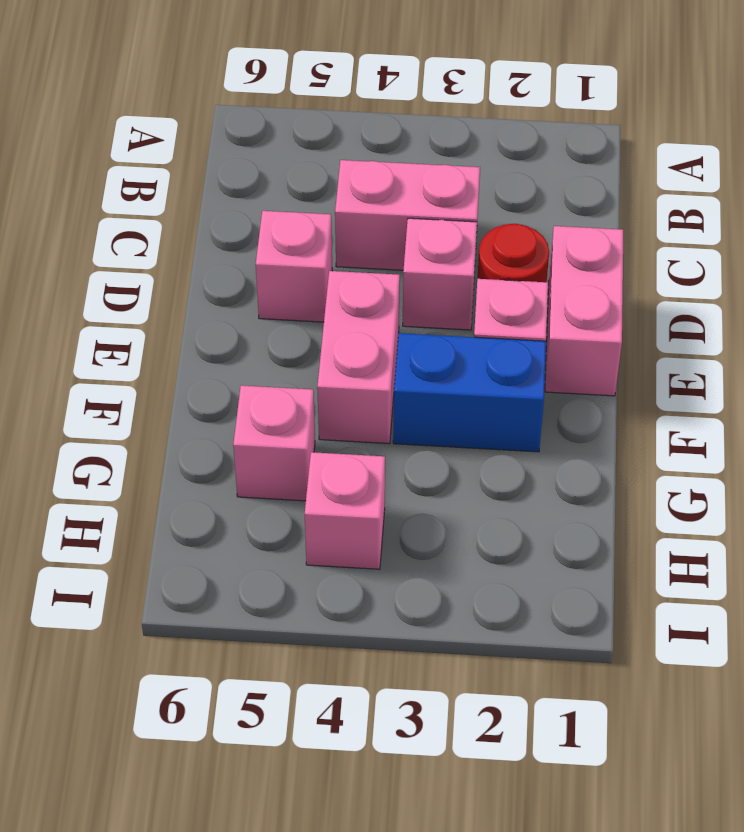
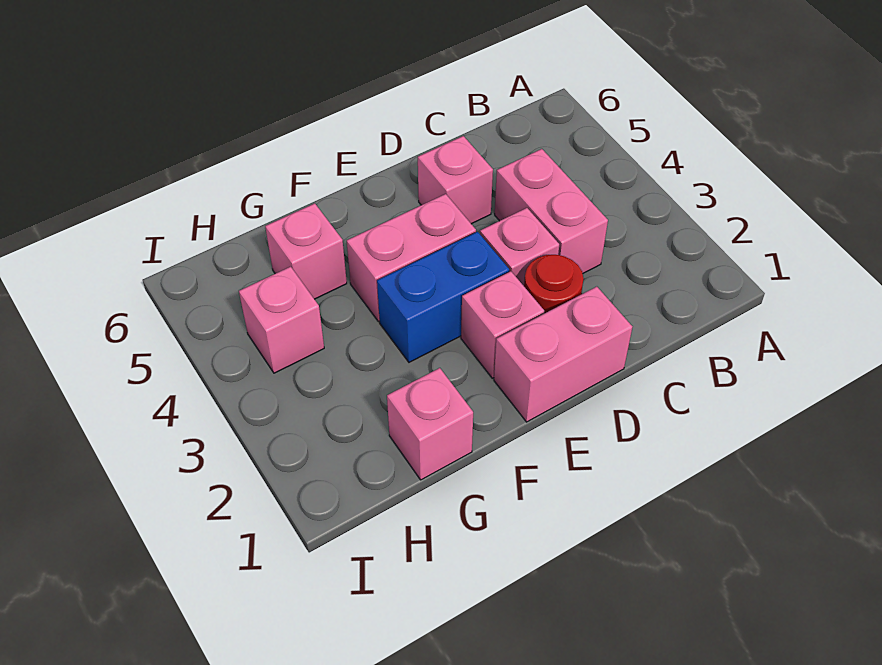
blue brick F2:F3 level 1 -> blue brick E3:F3 level 1
none -> pink brick G1 level 1

